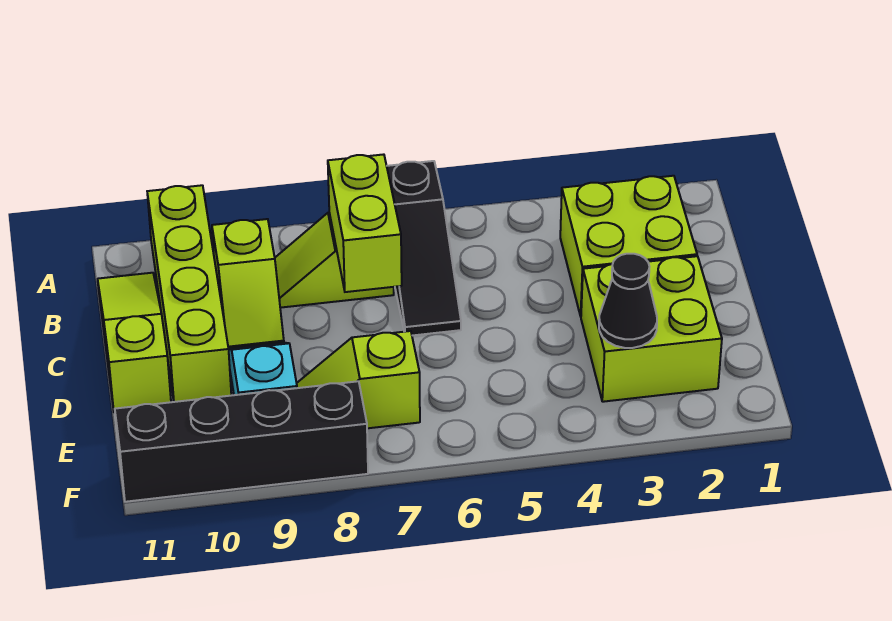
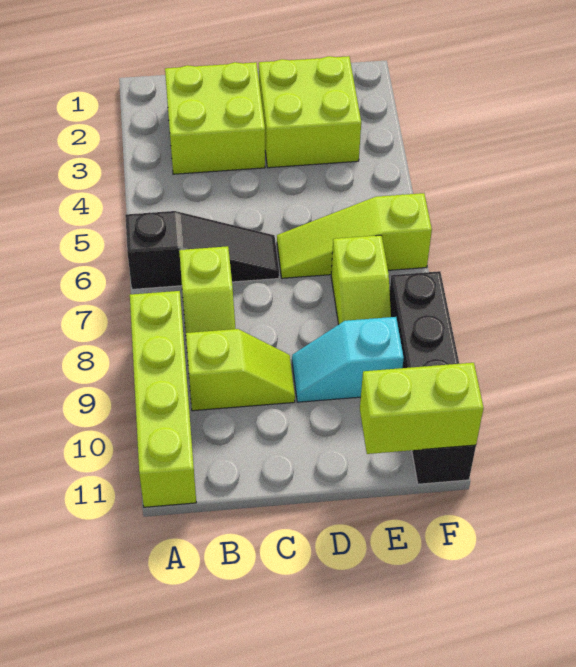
lime brick A10:D10 level 1 -> lime brick A8:A11 level 1
lime brick B7:C7 level 2 -> lime brick E11:F11 level 2
lime slope B11:D11 level 1 top D -> lime slope D6:F6 level 1 top F
black cone E3 level 2 -> none

